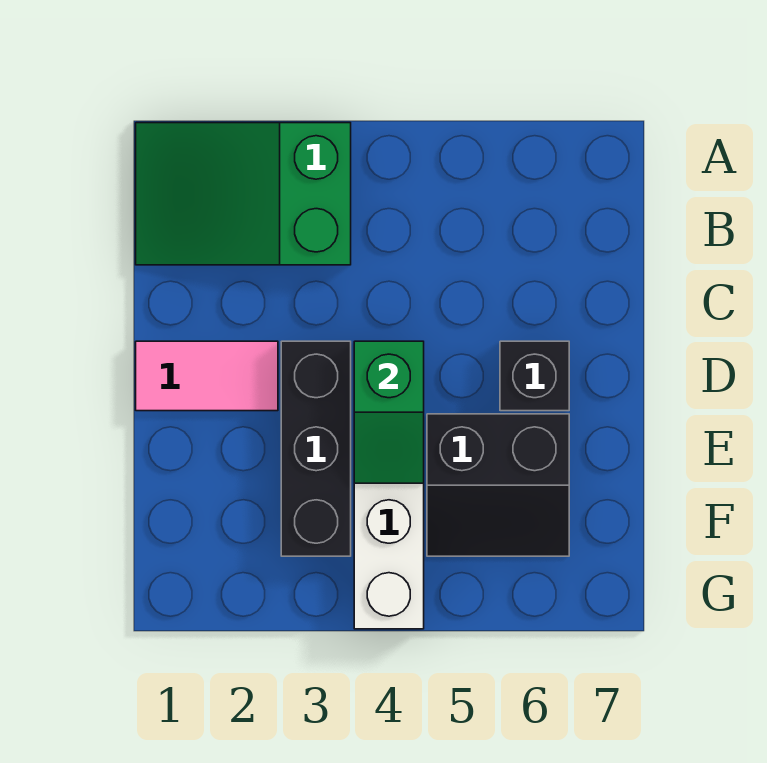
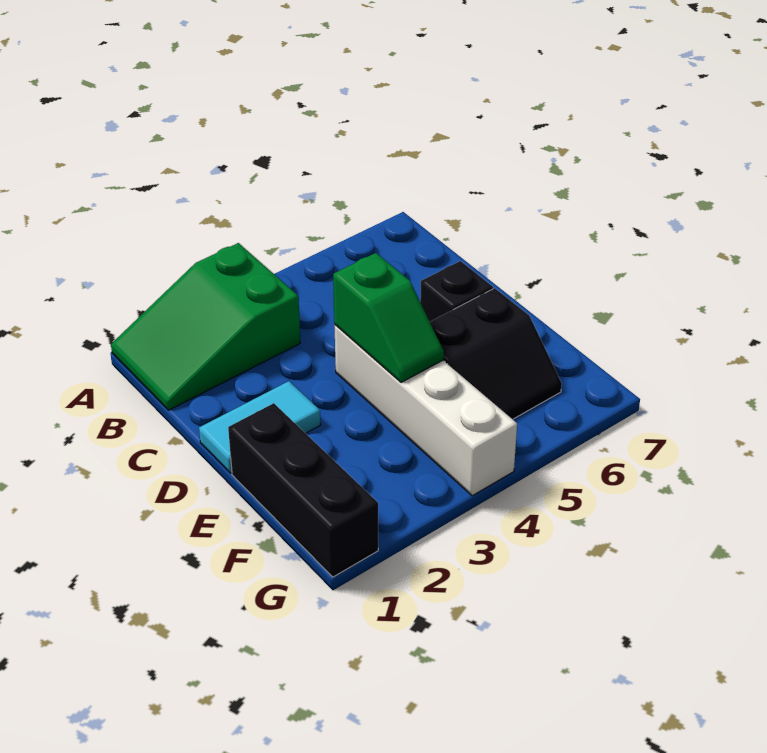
pink tile D1:D2 level 1 -> cyan tile D1:D2 level 1
black brick D3:F3 level 1 -> black brick E1:G1 level 1

